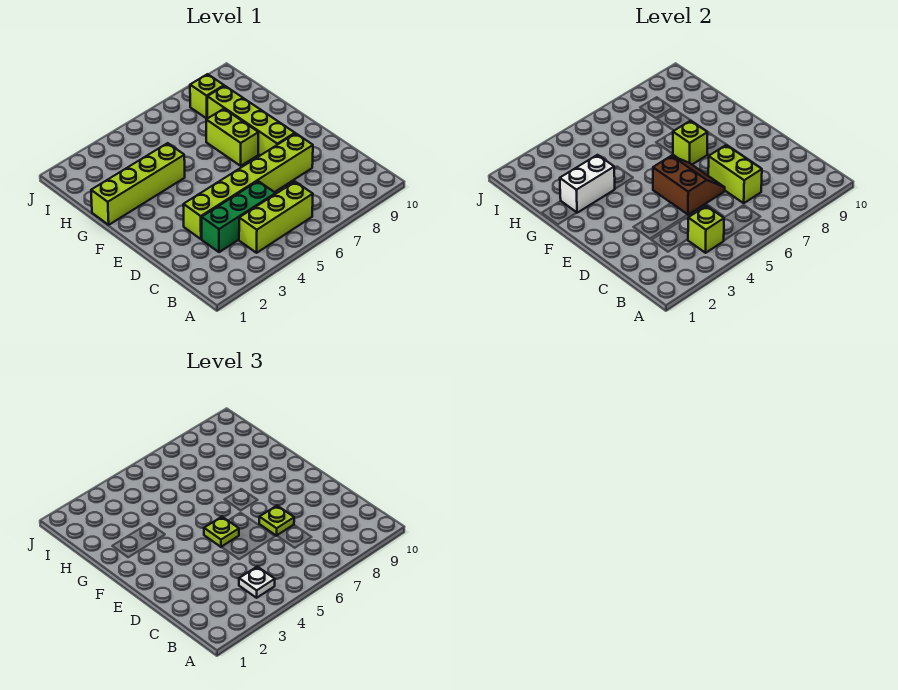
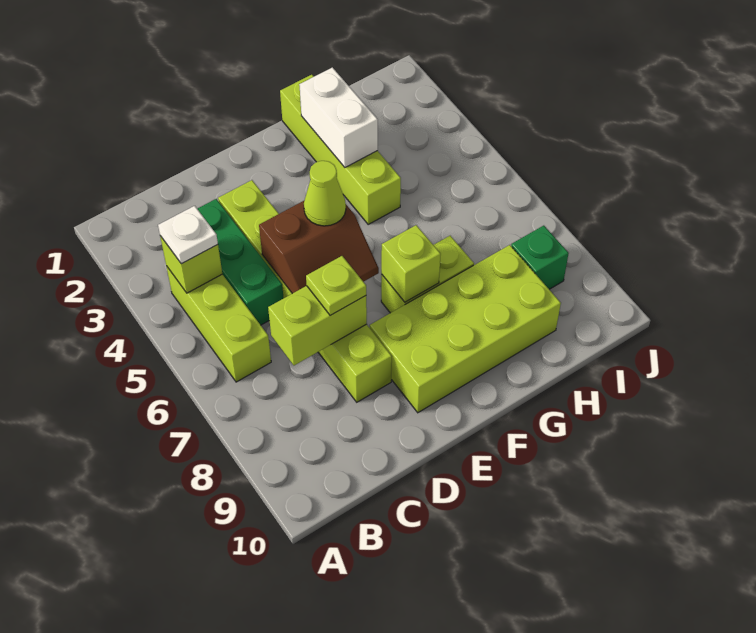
lime plate E5 level 3 -> lime cone E5 level 3
lime brick E8:H8 level 1 -> lime brick E8:H9 level 1
lime brick I8 level 1 -> green brick I8 level 1

